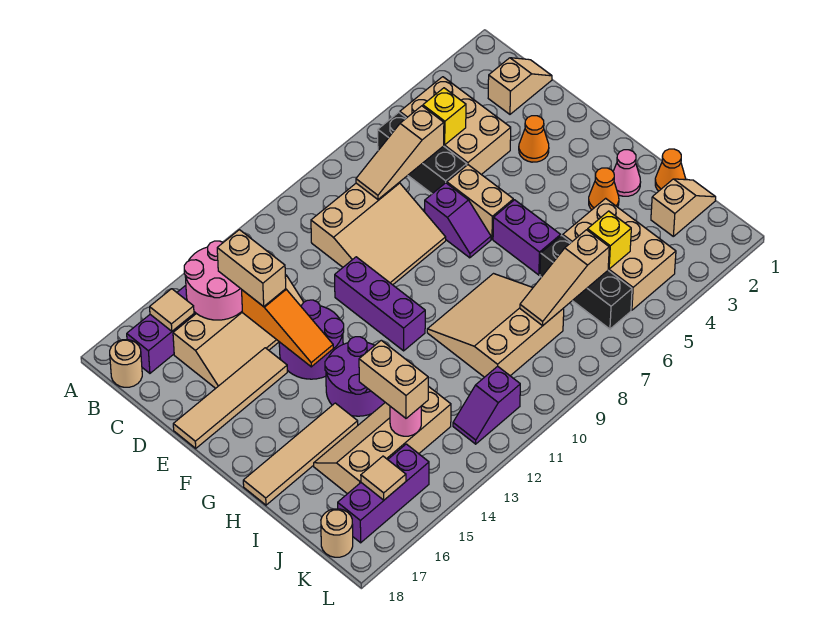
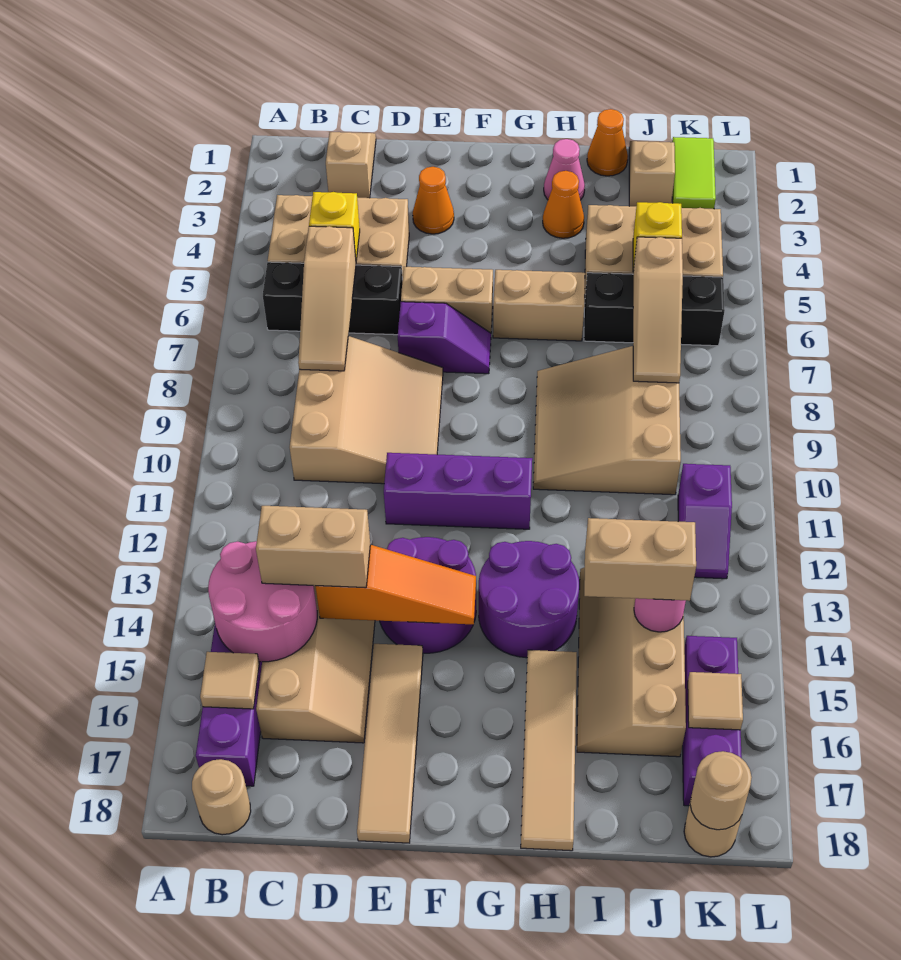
purple brick G6:H6 level 1 -> tan brick G6:H6 level 1
none -> lime tile K1:K2 level 1
none -> tan round brick K18 level 2

